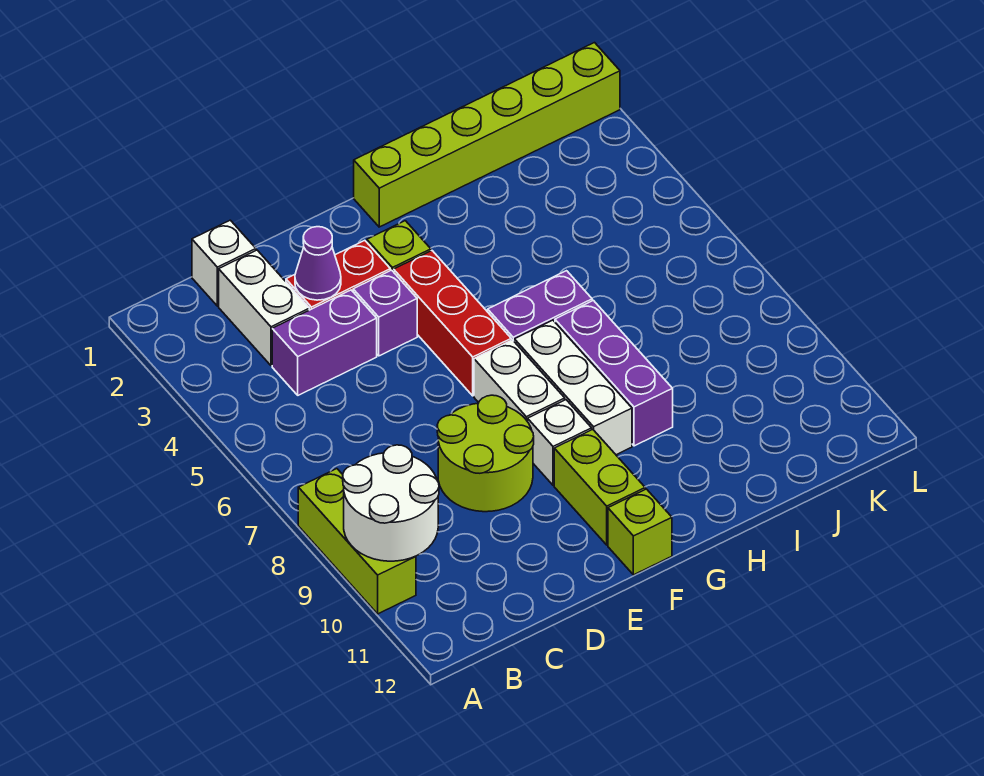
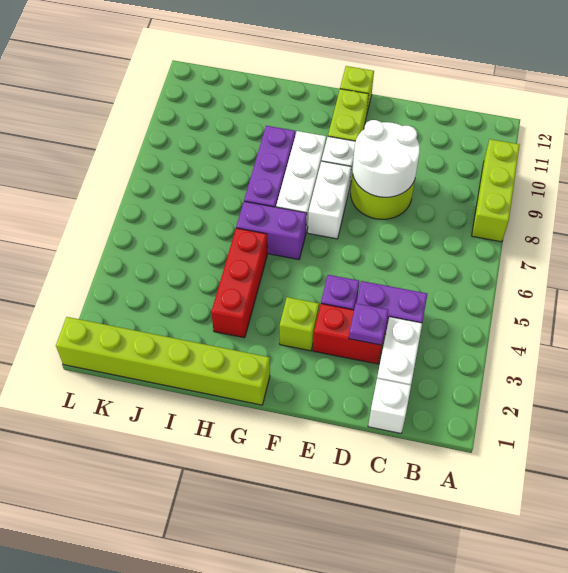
white round brick A9:B10 level 2 -> white round brick D8:E9 level 2
purple cone D3 level 2 -> purple plate D3 level 2
red brick F4:F6 level 1 -> red brick H3:H5 level 1

